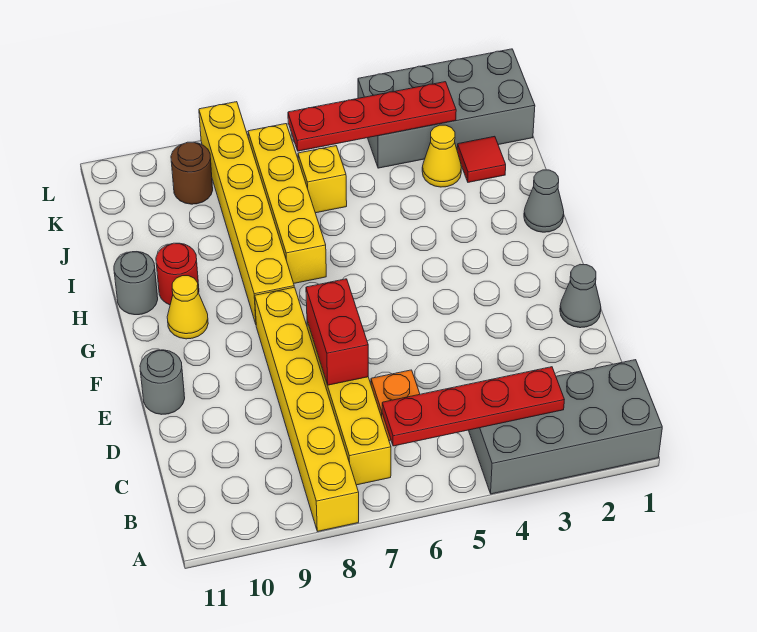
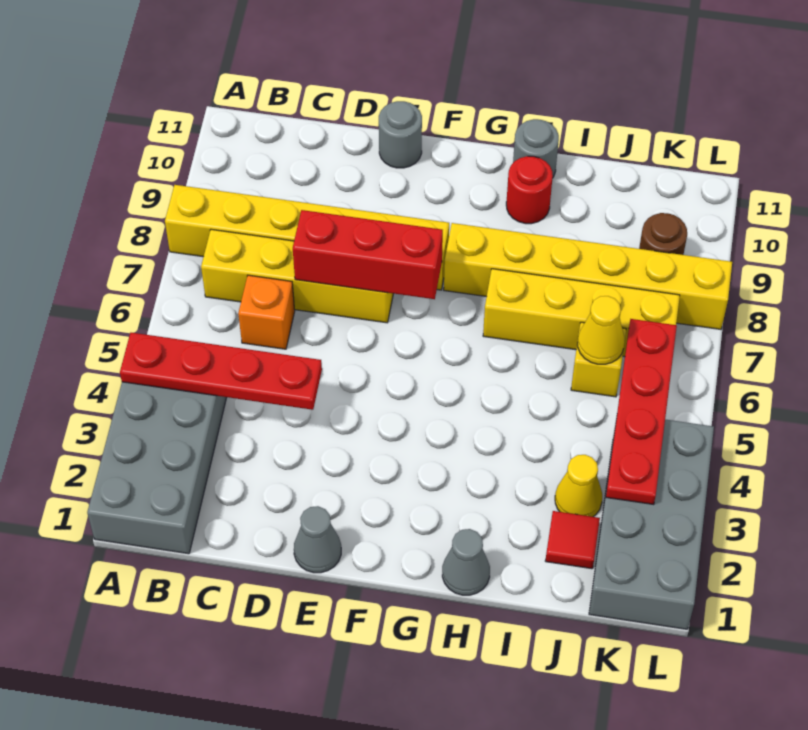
red plate B3:B6 level 2 -> red plate A4:D4 level 2
red brick D7:E7 level 2 -> red brick D7:F7 level 2
yellow cone G10 level 1 -> yellow cone J6 level 2

